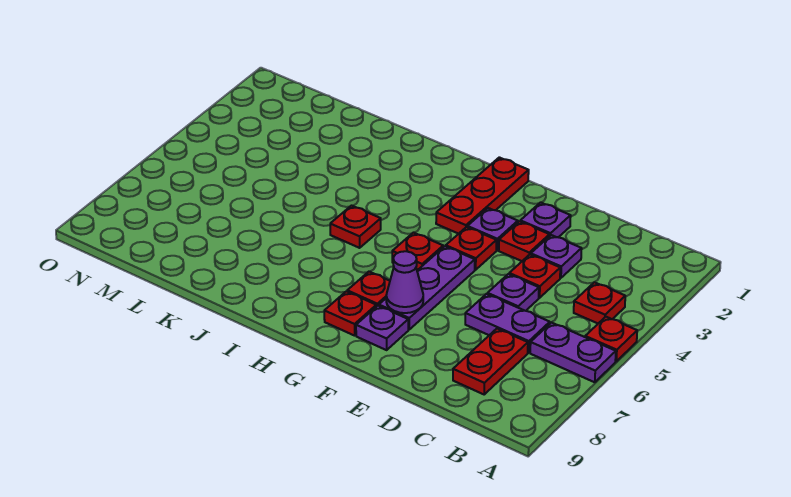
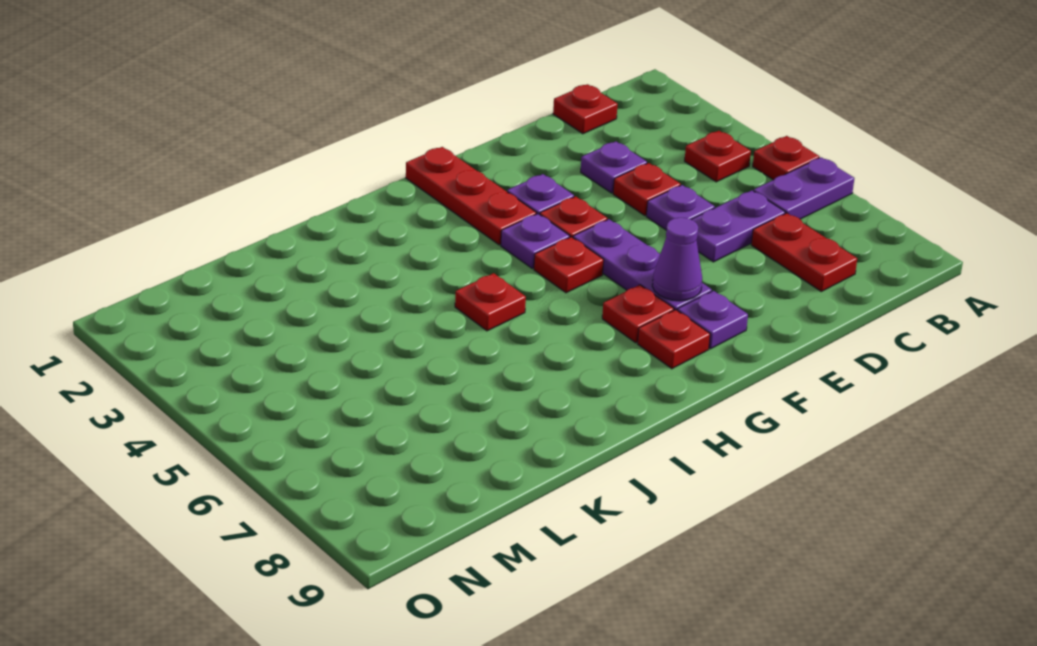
purple plate E2 level 1 -> purple plate G4 level 1
red plate E3 level 1 -> red plate C1 level 1

